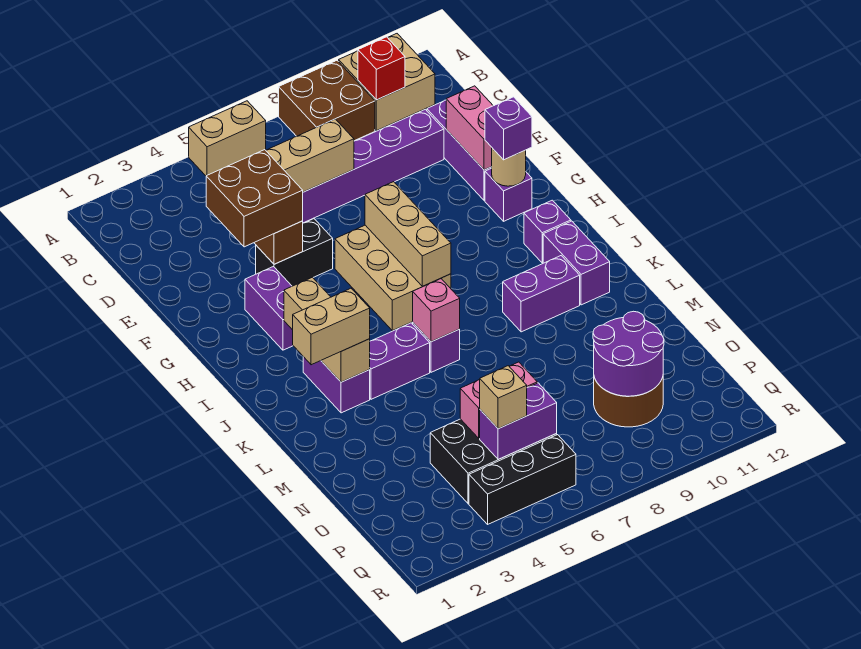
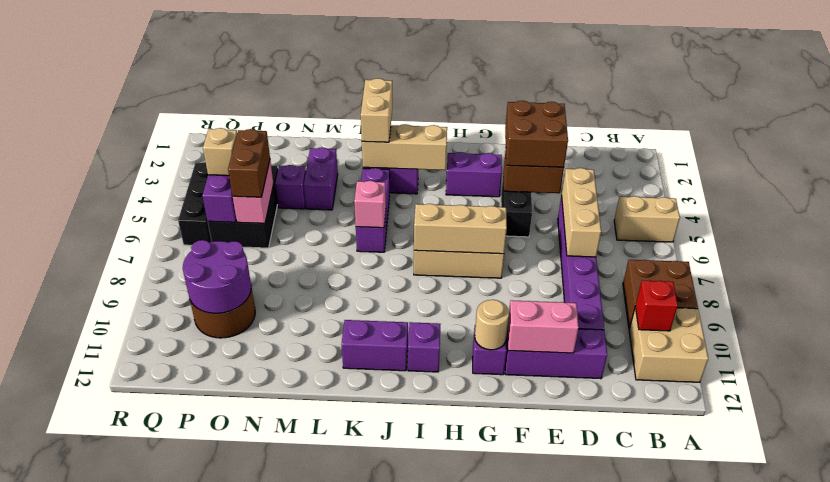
tan brick A5:A6 level 1 -> tan brick A5:B5 level 1
purple brick G11 level 3 -> purple brick N4 level 1
purple brick K9:K10 level 1 -> purple brick M3:M4 level 1
none -> brown brick O5:O6 level 3

